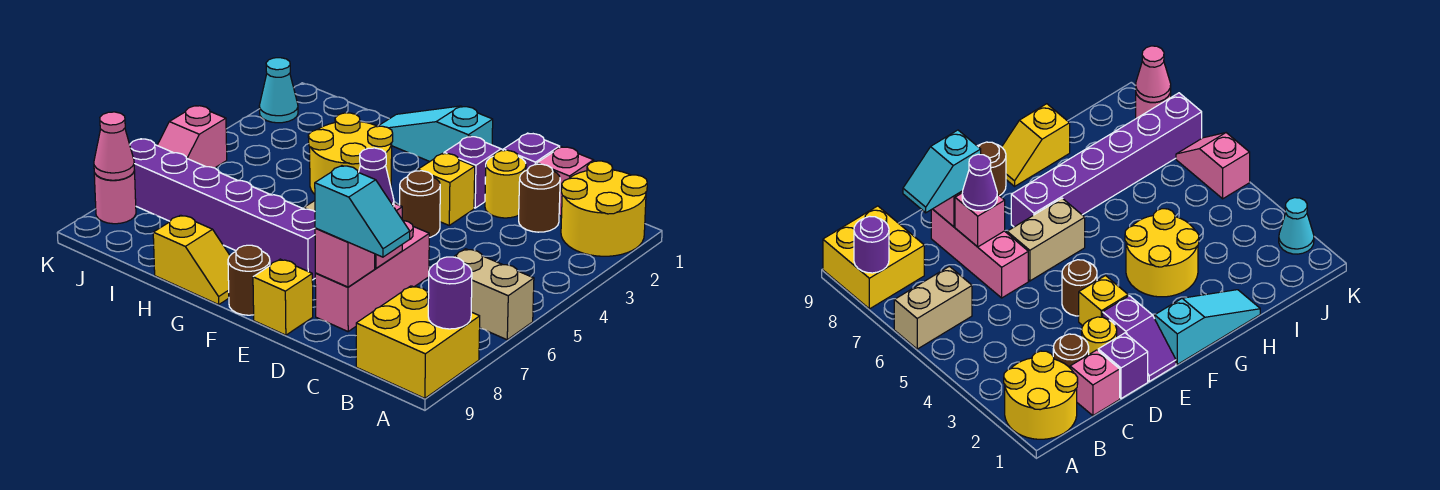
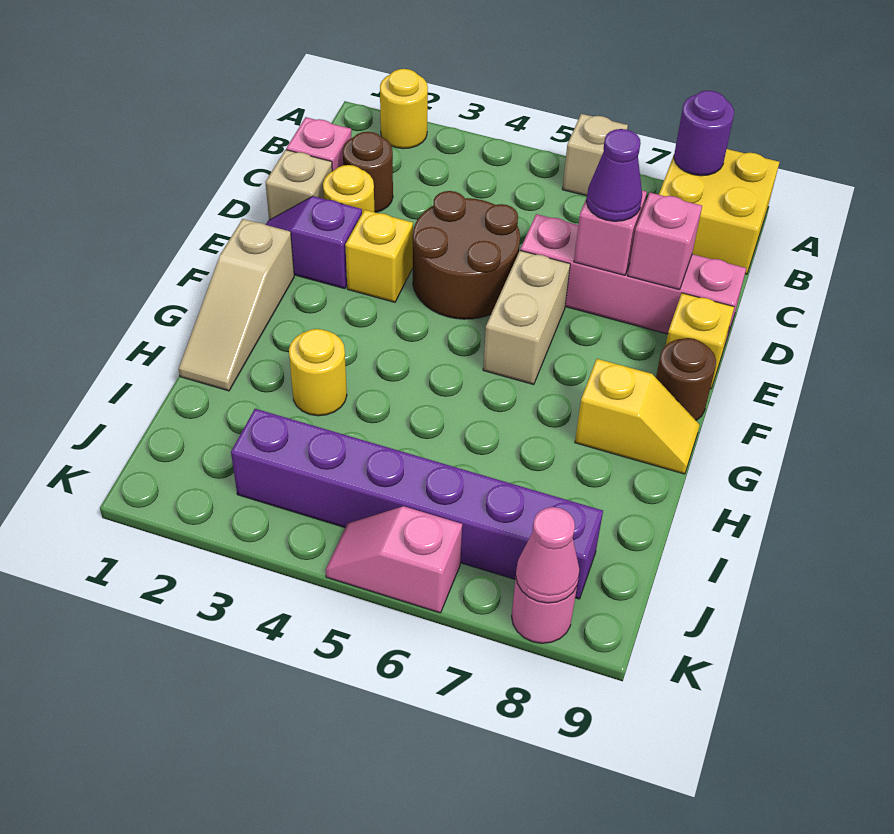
yellow round brick A1:B2 level 1 -> yellow round brick A2 level 1
tan brick A6:B6 level 1 -> tan brick A6 level 1
cyan slope C8:D8 level 3 top D -> none
purple brick D1 level 1 -> tan brick D1 level 1
pink brick D6:D8 level 1 -> pink brick D6:D9 level 1
brown round brick E4 level 1 -> brown round brick D4:E5 level 1
cyan slope F1:H1 level 1 top F -> tan slope F1:H1 level 1 top F
purple brick F7:K7 level 1 -> purple brick J3:J8 level 1
yellow round brick G3:H4 level 1 -> yellow round brick H3 level 1
yellow slope G9:H9 level 1 top H -> yellow slope G8:G9 level 1 top 8
cyan cone K2 level 1 -> none
pink slope K5:K6 level 1 top 5 -> pink slope K5:K6 level 1 top 6

